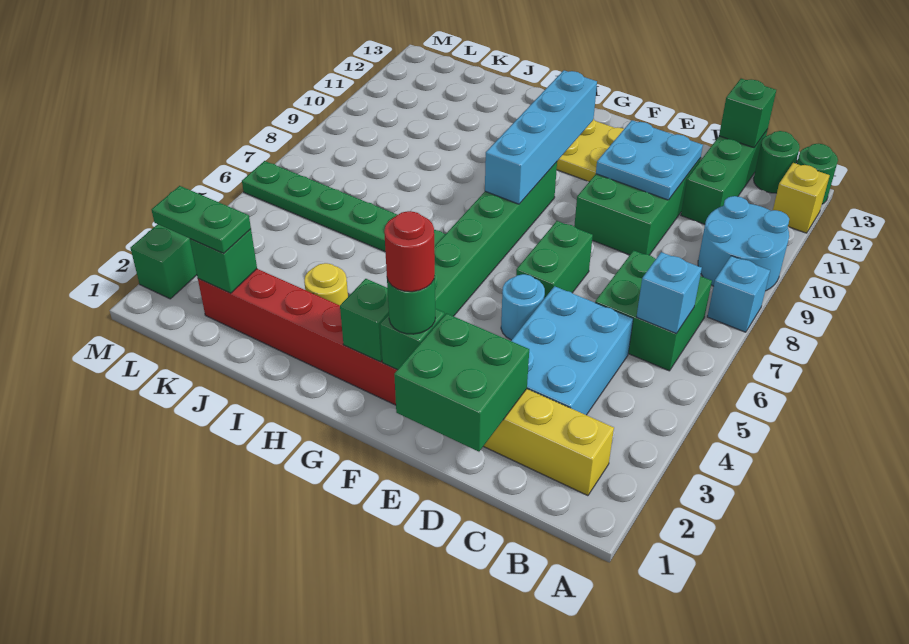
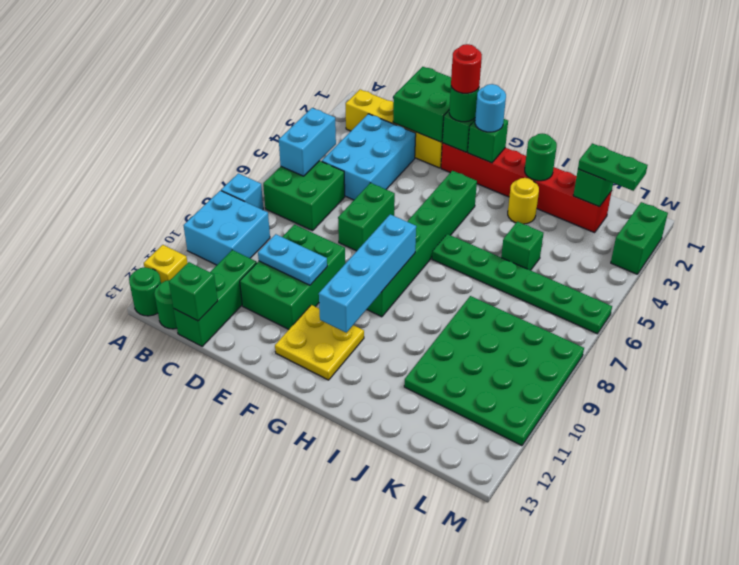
cyan round brick A9:B10 level 1 -> cyan brick A9:B10 level 1
cyan brick B6 level 2 -> cyan brick B5:B6 level 2
cyan plate D10:E11 level 2 -> cyan plate D10:E10 level 2
cyan round brick E5 level 1 -> cyan round brick G2 level 3
none -> green round brick I2 level 2
none -> green brick J5 level 1
none -> green plate J8:M11 level 1

